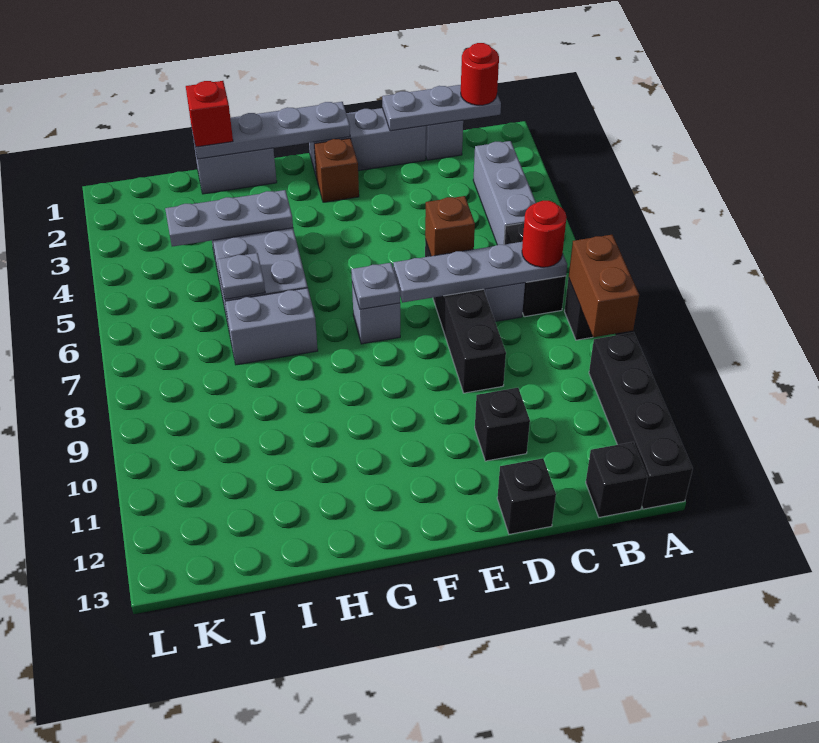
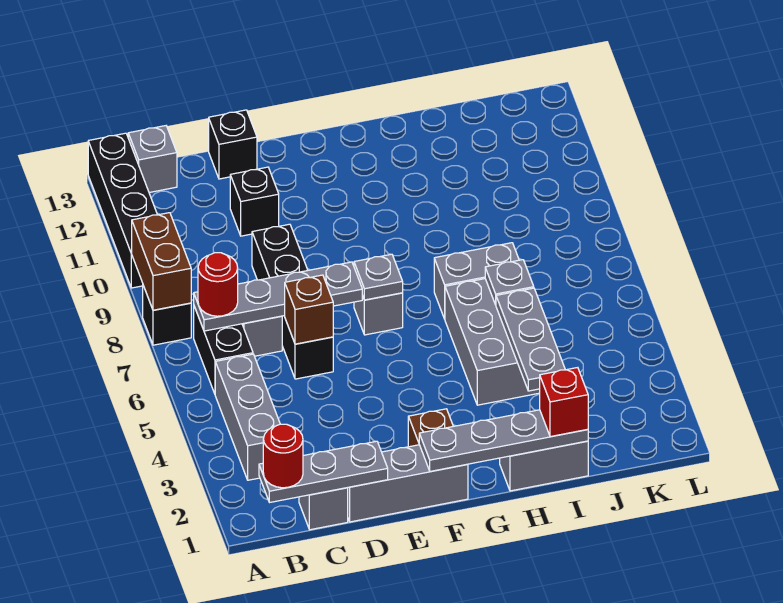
black brick B13 level 1 -> grey brick B13 level 1
grey plate H4:J4 level 2 -> grey plate I3:I5 level 2

